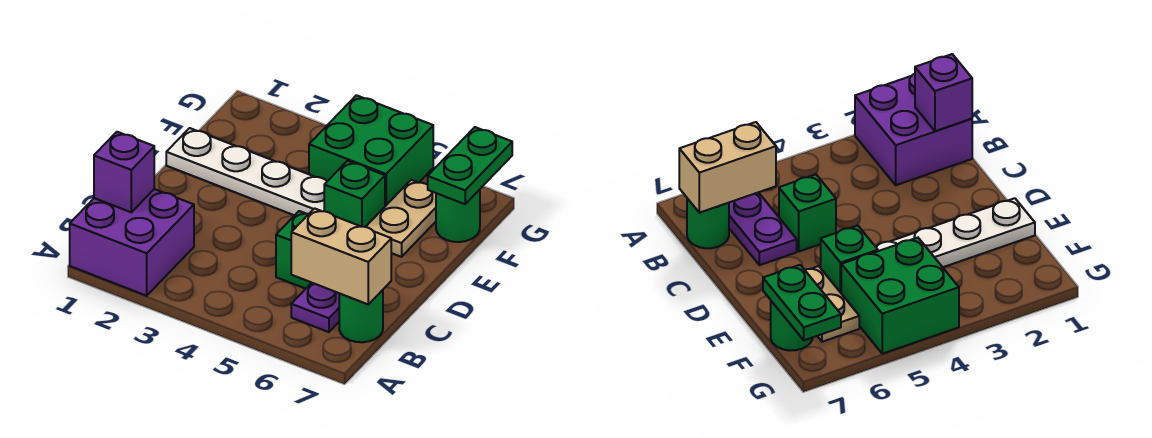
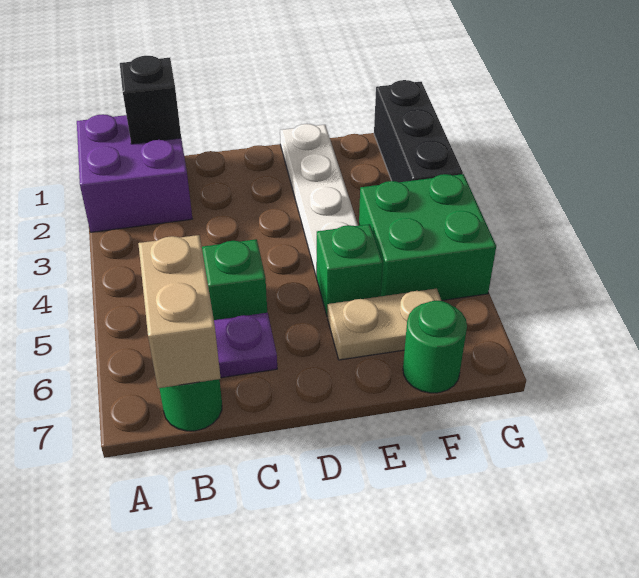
purple brick B1 level 2 -> black brick B1 level 2
green plate F7:G7 level 2 -> none
none -> black brick G1:G3 level 1

